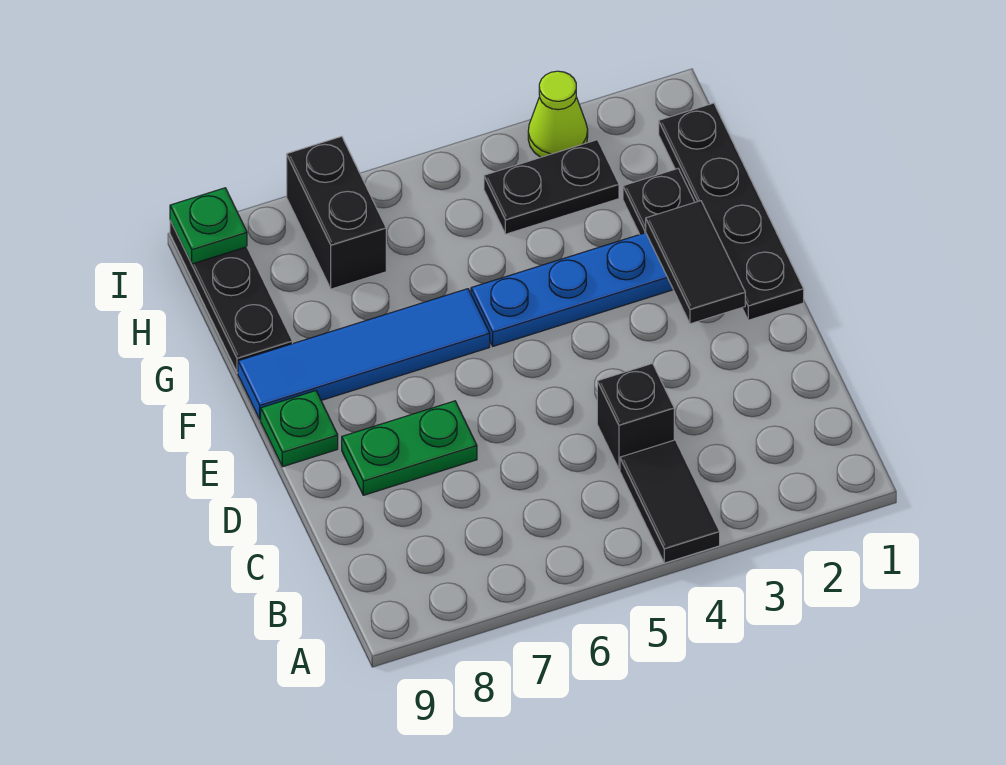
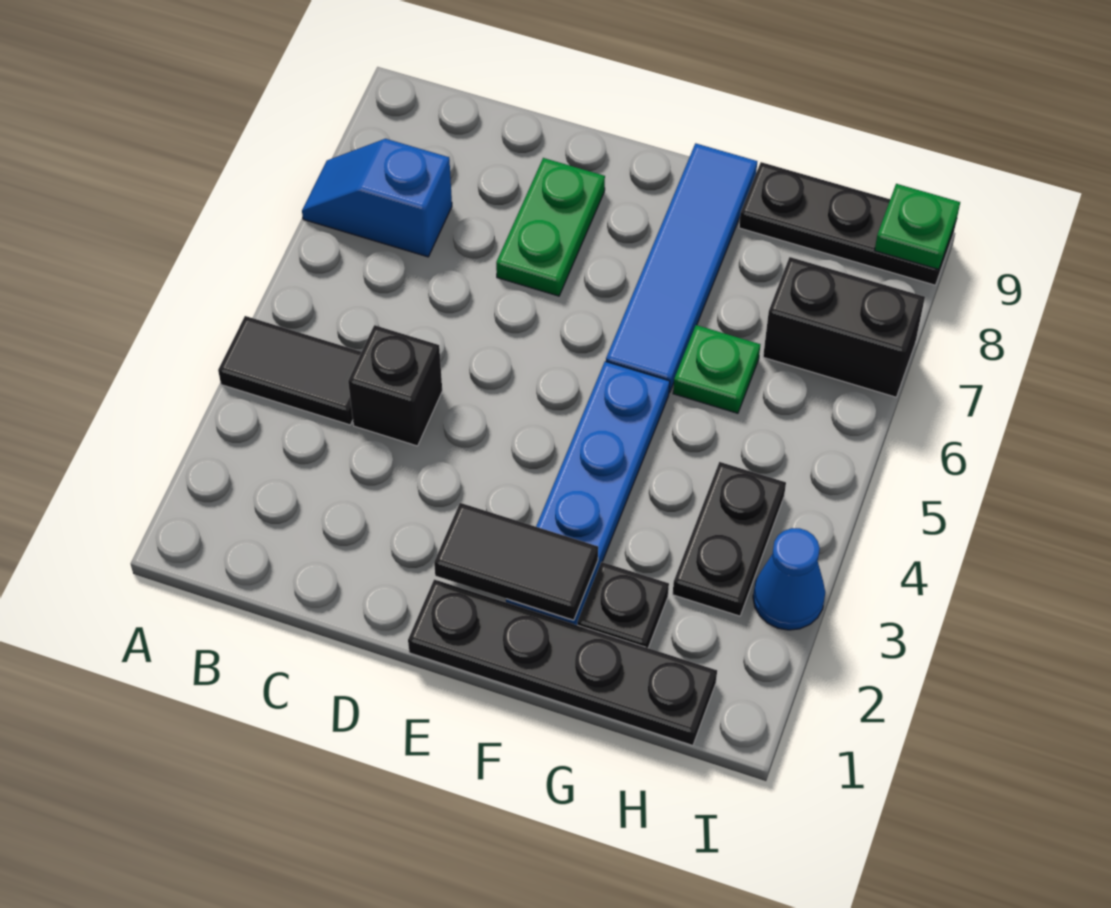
none -> blue slope A7:B7 level 1 top B
green plate E9 level 1 -> green plate G6 level 1
lime cone I3 level 1 -> blue cone I3 level 1

